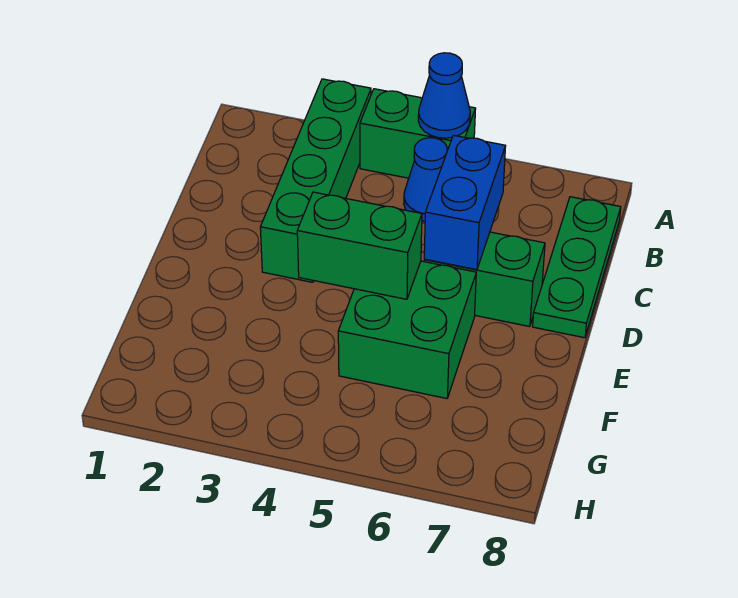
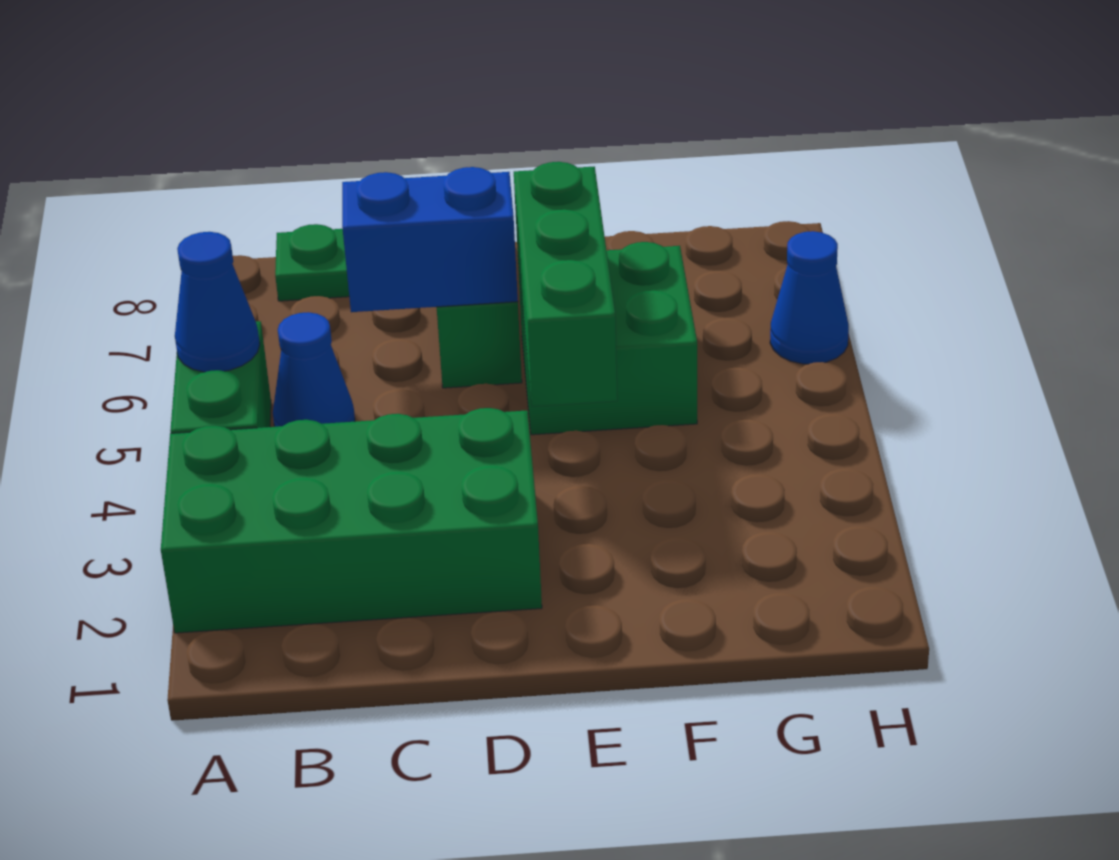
green brick A3:D3 level 1 -> green brick A2:D3 level 1
green brick E4:E5 level 2 -> green brick E4:E6 level 2
none -> blue cone H6 level 1

